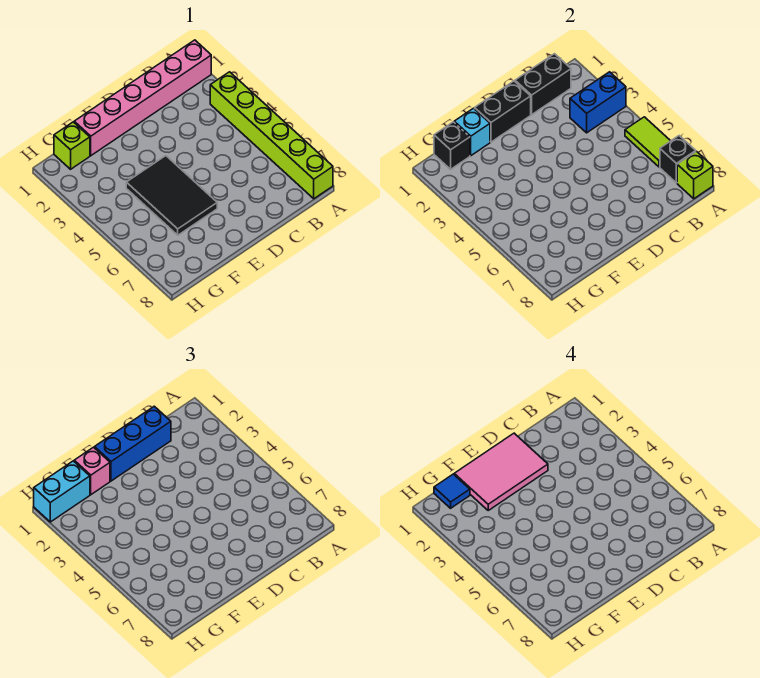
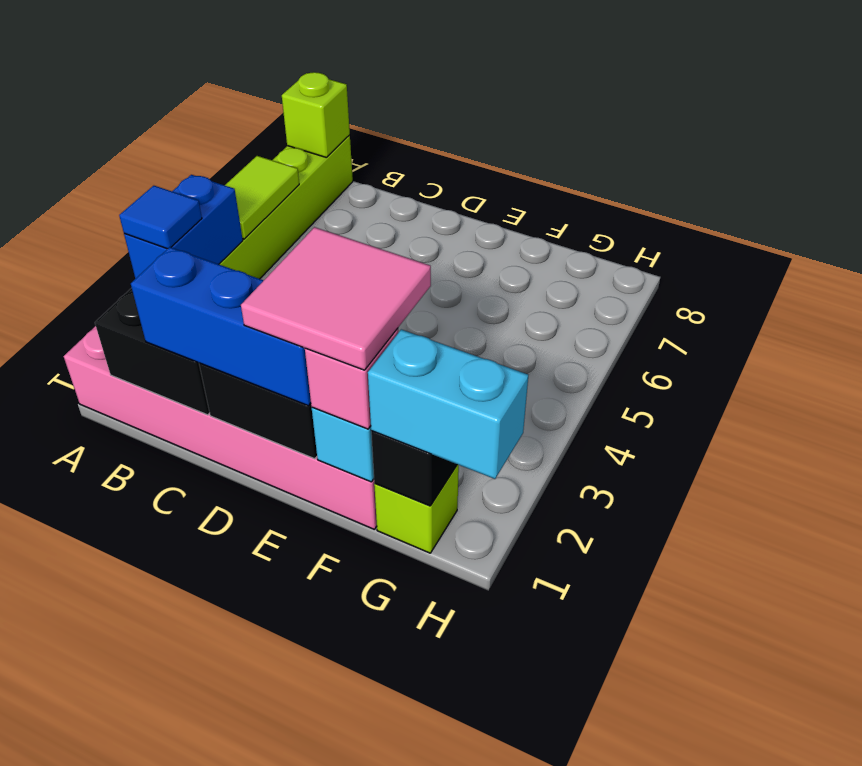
blue brick A3:B3 level 2 -> blue brick A3:A4 level 2
black brick A7 level 2 -> none
pink tile D1:F2 level 4 -> pink tile E1:F2 level 4
black tile E4:F6 level 1 -> none
blue tile G1 level 4 -> blue tile A3 level 3

